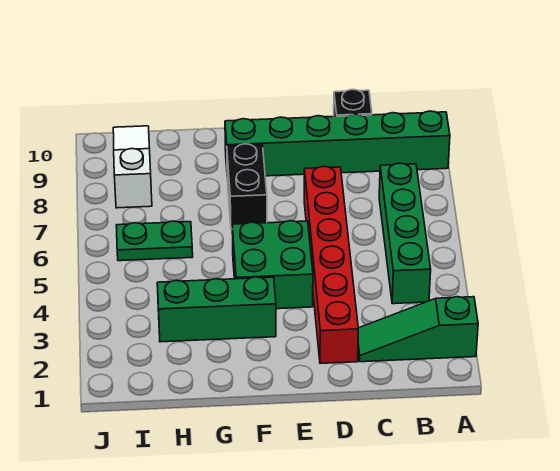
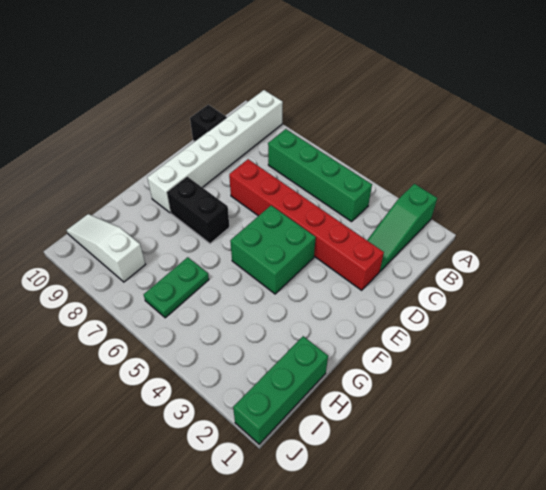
green brick A9:F9 level 1 -> white brick A9:F9 level 1
green brick F3:H3 level 1 -> green brick H1:J1 level 1

